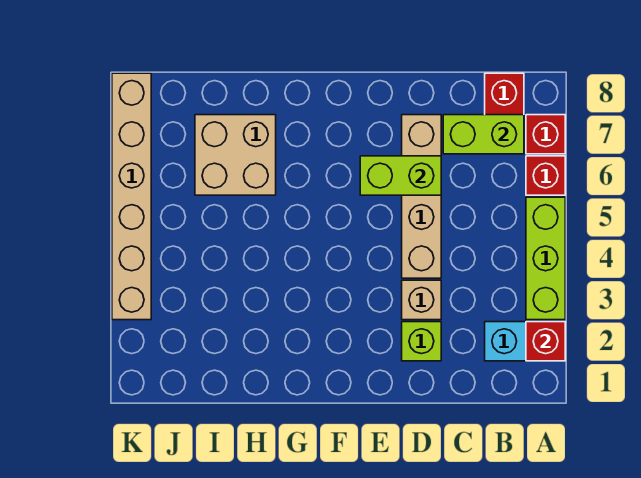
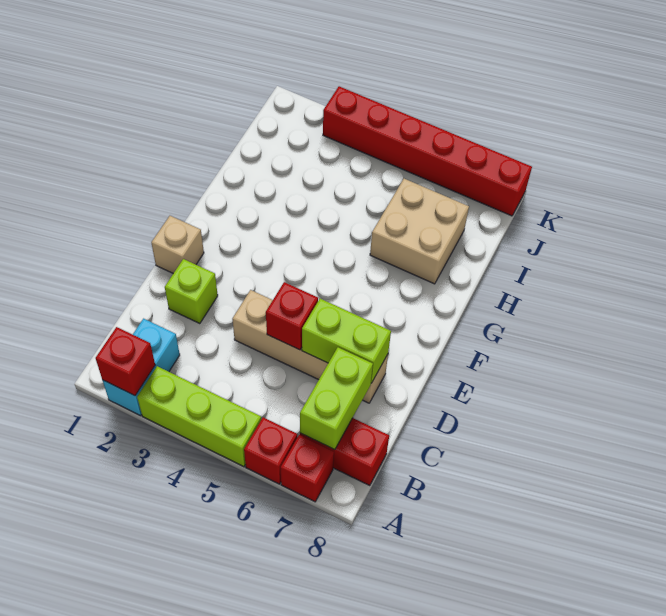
tan brick D3 level 1 -> tan brick E1 level 1
none -> red brick D5 level 2
lime brick D6:E6 level 2 -> lime brick D6:D7 level 2
tan brick K3:K8 level 1 -> red brick K3:K8 level 1

